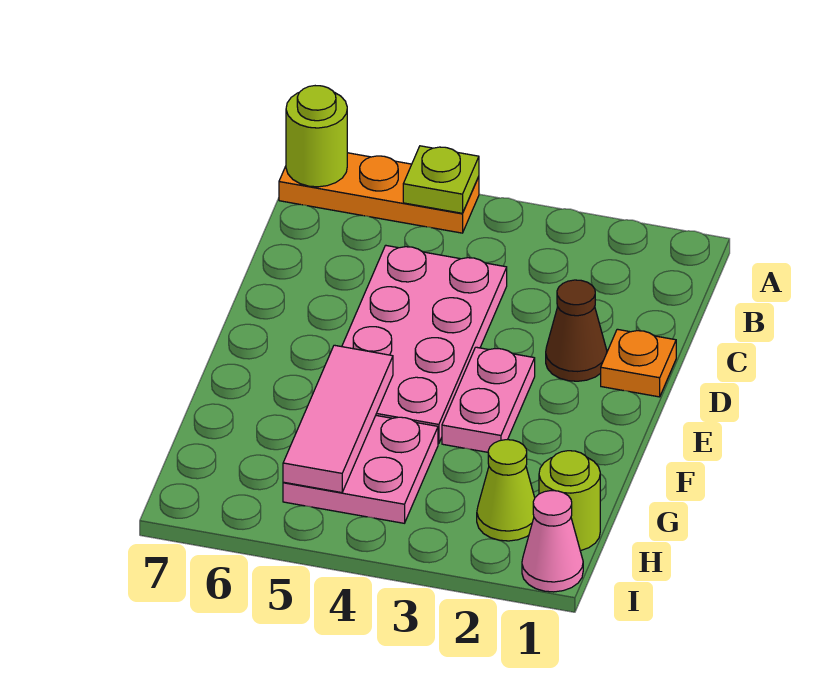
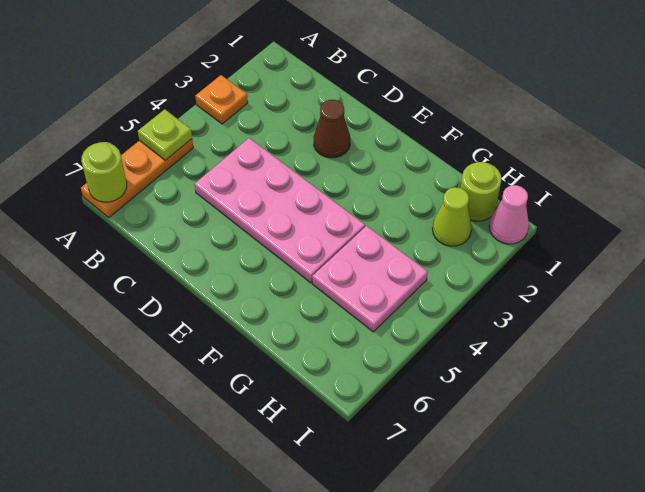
orange plate D1 level 1 -> orange plate A3 level 1
pink plate E3:F3 level 1 -> none
pink tile F5:H5 level 2 -> none

